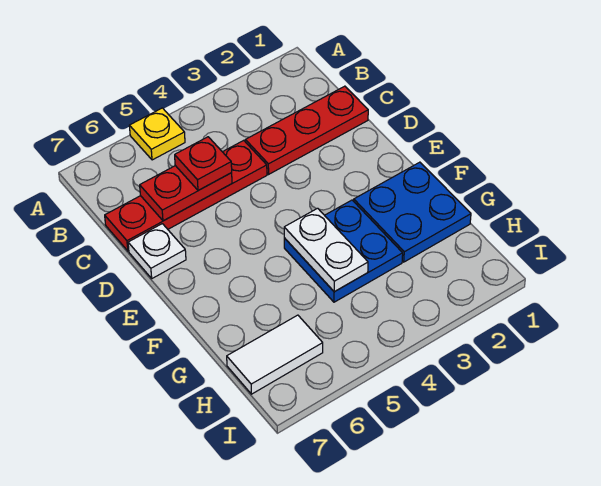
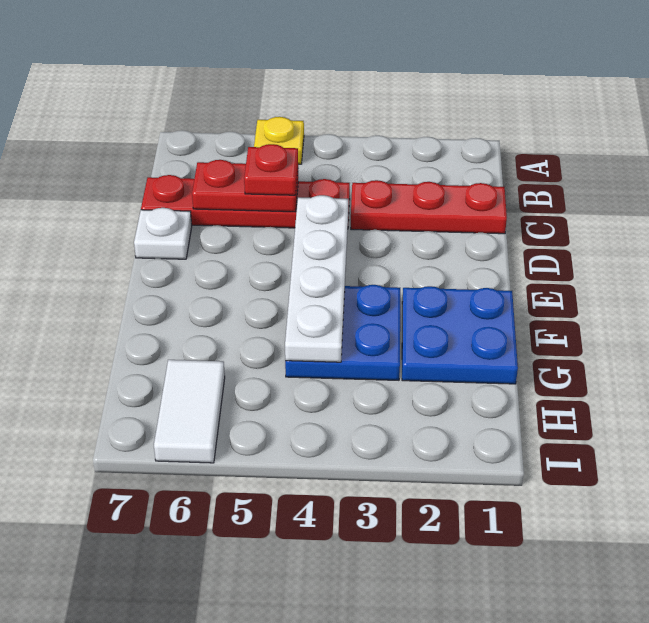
white plate F4:G4 level 2 -> white plate D4:G4 level 2
white tile H6:H7 level 1 -> white tile H6:I6 level 1

